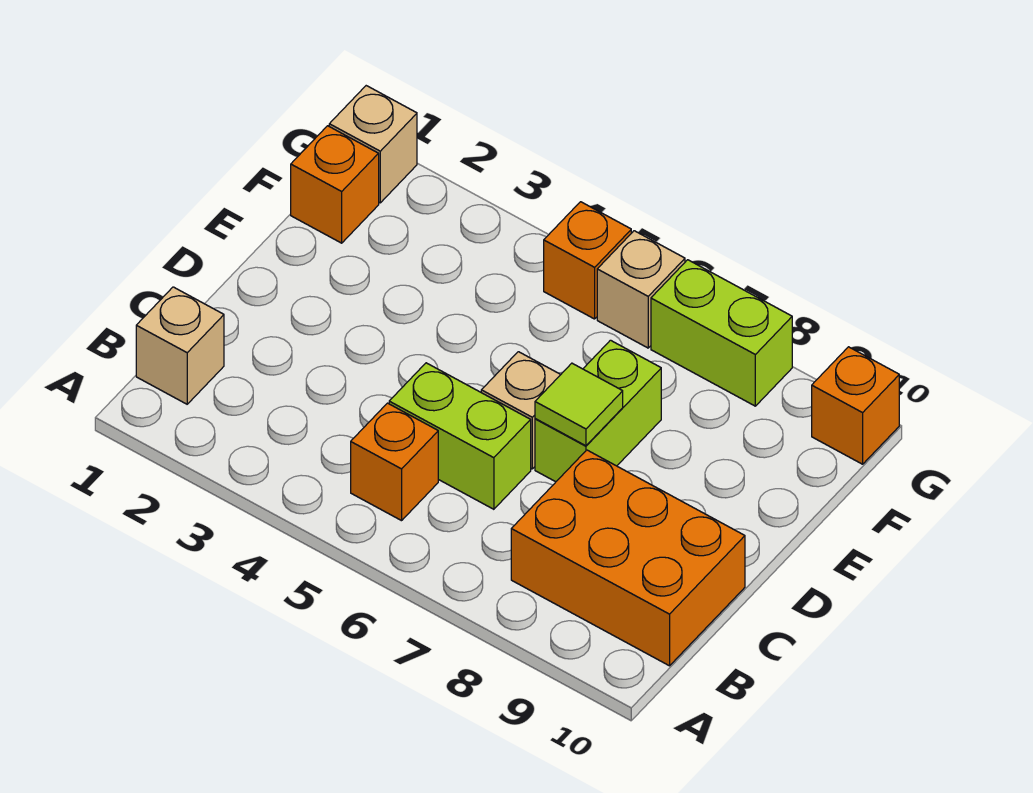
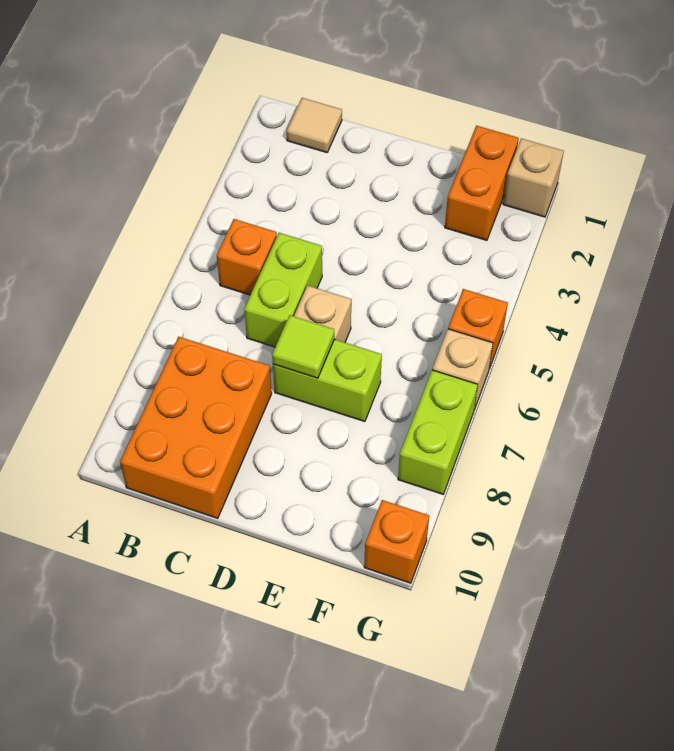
tan brick B1 level 1 -> tan tile B1 level 1
orange brick F1 level 1 -> orange brick F1:F2 level 1

